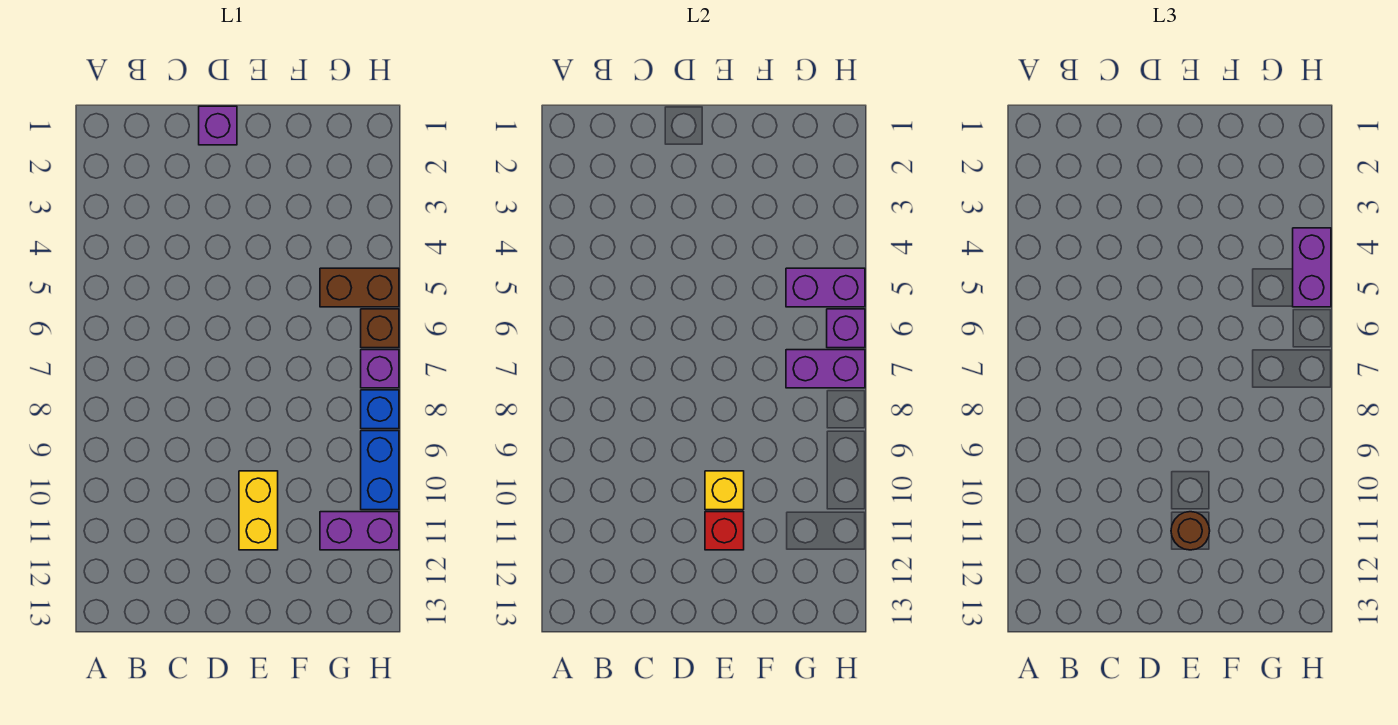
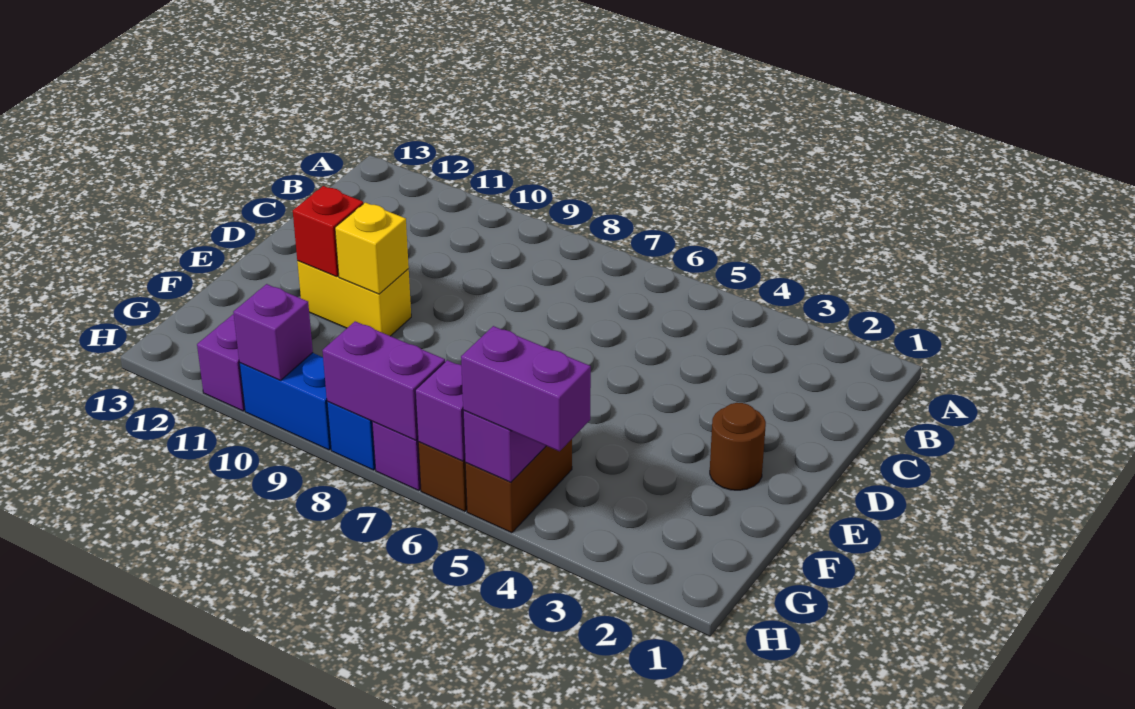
purple brick D1 level 1 -> purple brick H10 level 2
brown round brick E11 level 3 -> brown round brick E2 level 1
purple brick G7:H7 level 2 -> purple brick H7:H8 level 2

